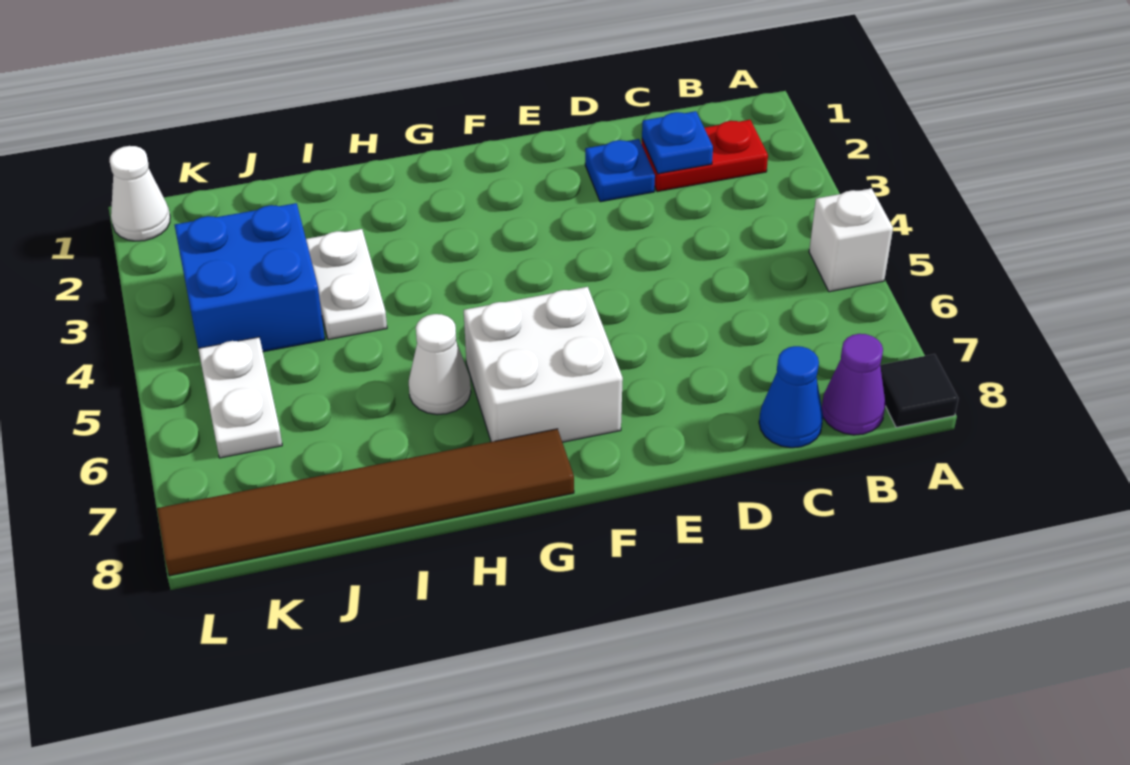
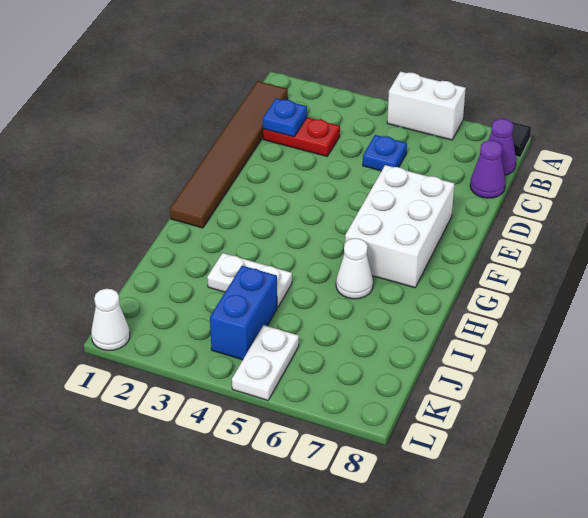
white brick A5 level 1 -> white brick A5:A6 level 1
red plate B2:C2 level 1 -> red plate C2:C3 level 1
blue cone C8 level 1 -> purple cone C8 level 1
blue plate D2 level 1 -> blue plate C5 level 1
white brick F6:G7 level 1 -> white brick E6:G7 level 1
brown tile G8:L8 level 1 -> brown tile B1:G1 level 1
blue brick J3:K4 level 1 -> blue brick J4:K4 level 1
white plate K5:K6 level 1 -> white plate K5:L5 level 1

